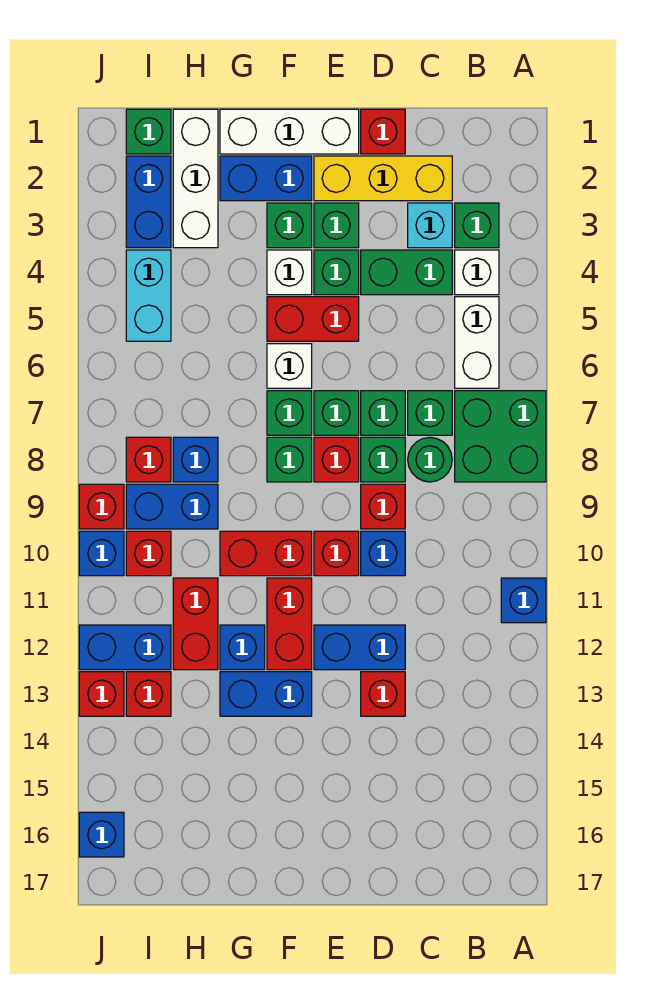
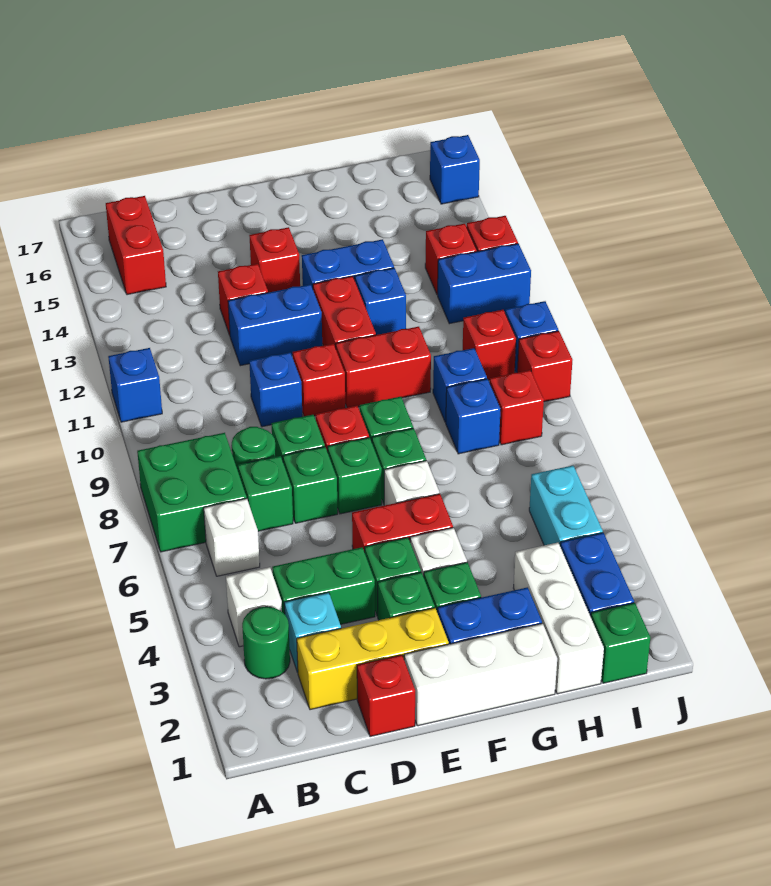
green brick B3 level 1 -> green round brick B3 level 1
white brick B5:B6 level 1 -> white brick B6 level 1
red brick D9 level 1 -> red brick E14 level 1
blue brick H9:I9 level 1 -> blue brick H9 level 1
red brick H11:H12 level 1 -> red brick B15:B16 level 1

